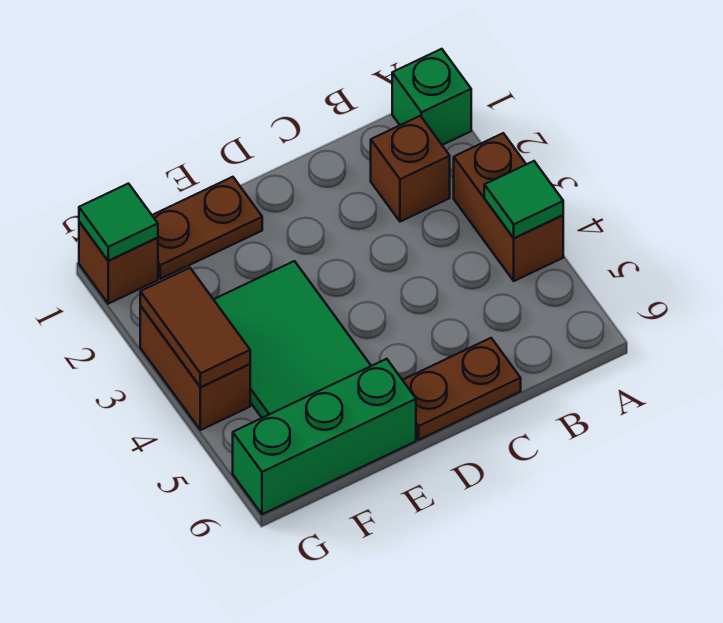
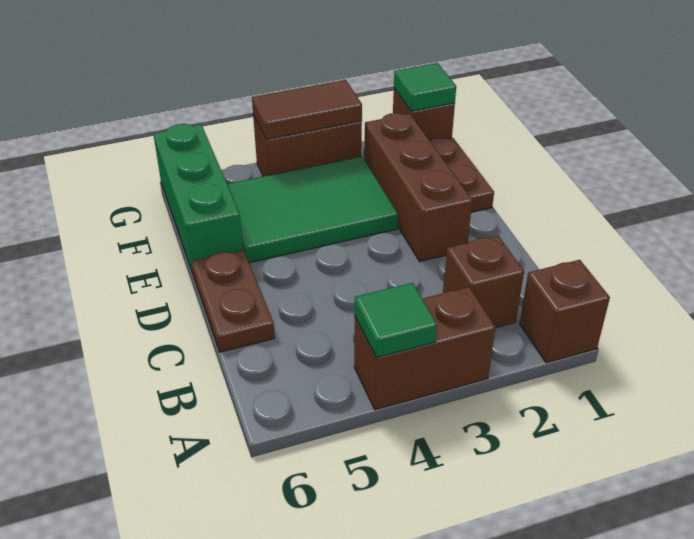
green brick A1 level 1 -> brown brick A1 level 1
none -> brown brick D2:F2 level 1

